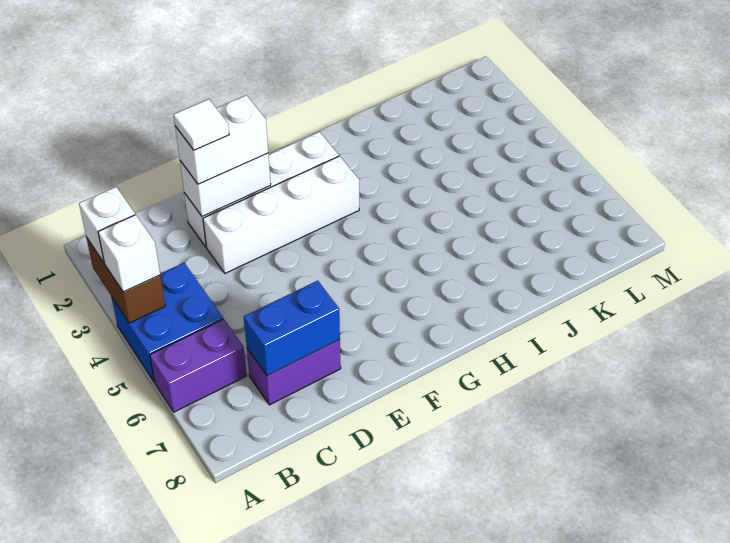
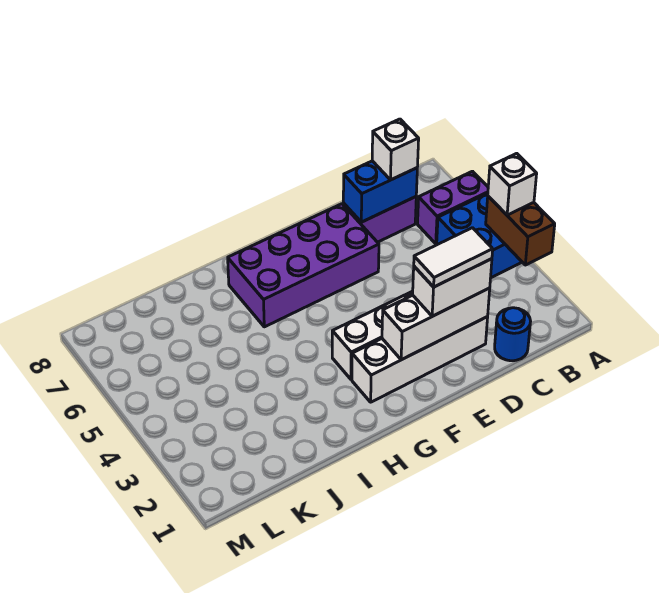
white brick A3 level 3 -> white brick C7 level 3
none -> blue round brick C1 level 1
white brick D2:E2 level 2 -> white brick D2:F2 level 2
white tile D2 level 4 -> white tile D2:E2 level 4
none -> purple brick E6:H7 level 1

